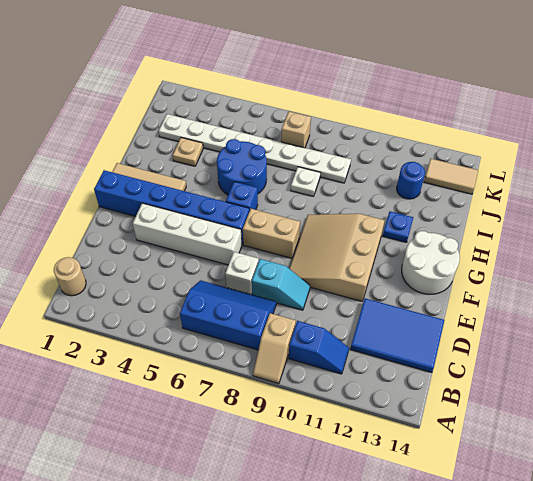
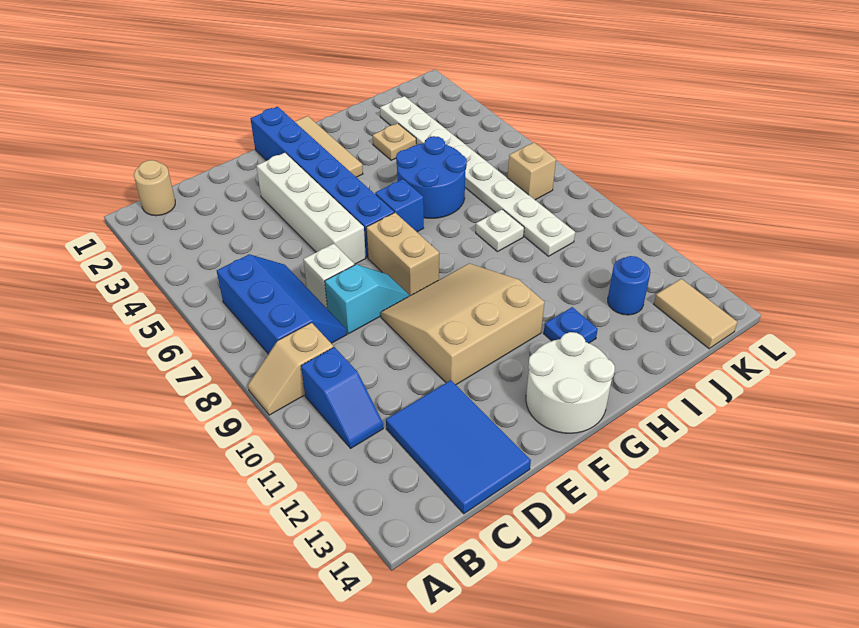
cyan slope D8:D9 level 1 top 8 -> cyan slope D8:E8 level 1 top D

